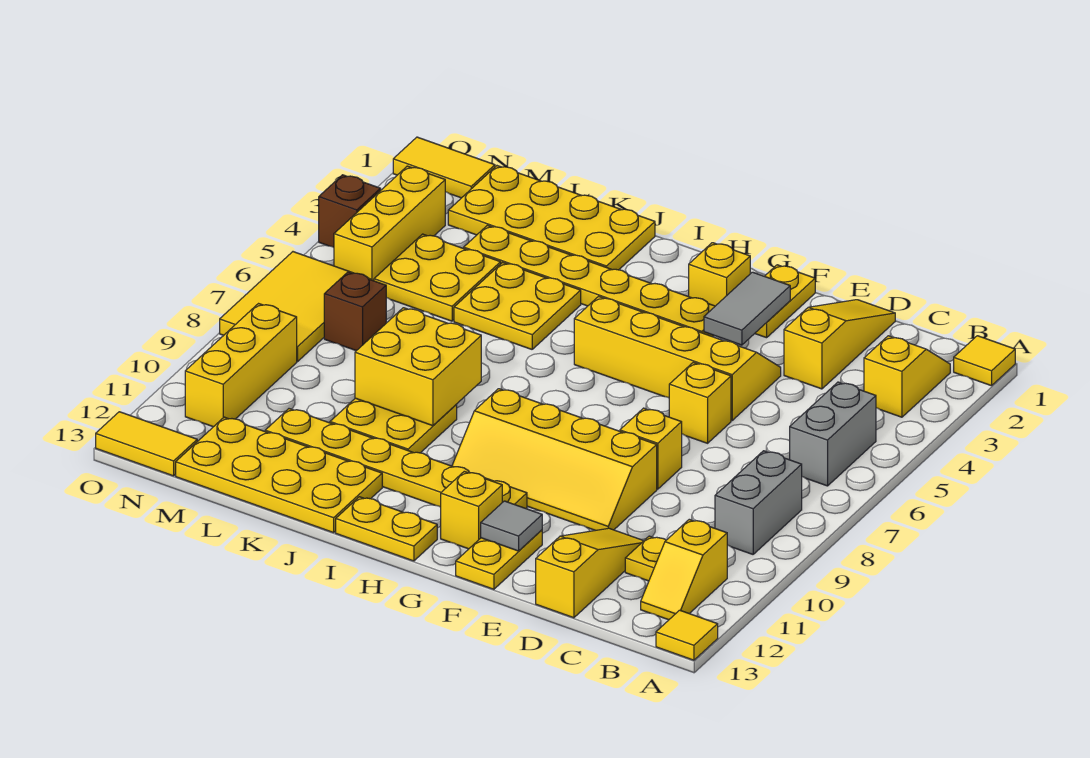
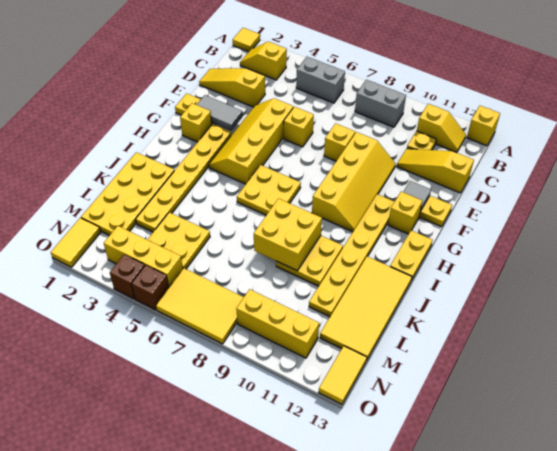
yellow tile A13 level 1 -> yellow brick A13 level 1
yellow plate J4:K5 level 1 -> yellow plate H6:I7 level 1
yellow plate J12:M13 level 1 -> yellow tile J12:M13 level 1
brown brick M7 level 1 -> brown brick O5 level 1

